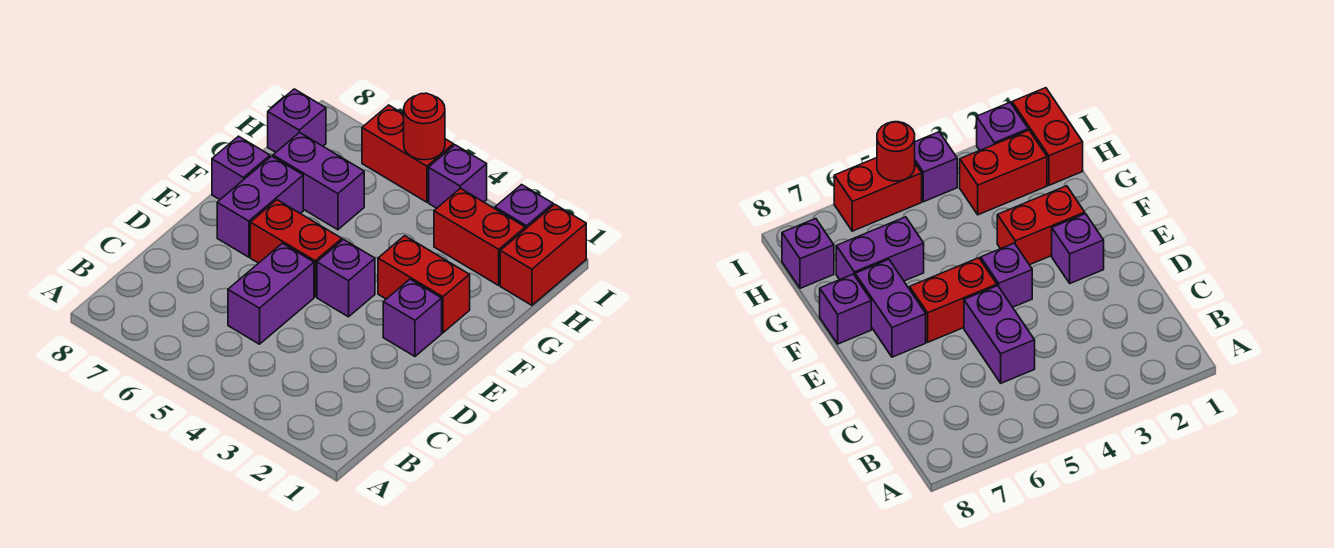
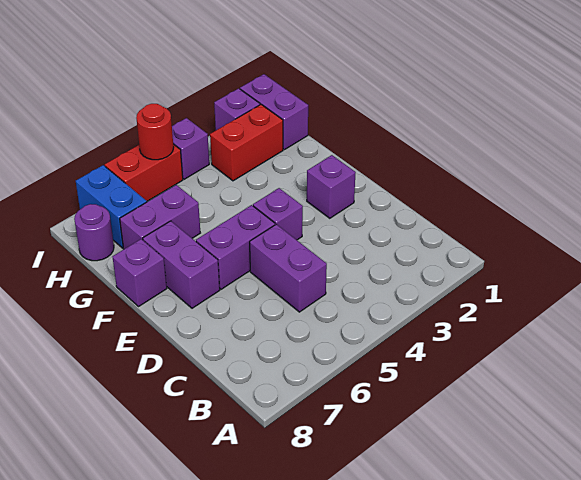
red brick E5:E6 level 1 -> purple brick E5:E6 level 1
red brick F2:F3 level 1 -> none
red brick H1:I1 level 1 -> purple brick H1:I1 level 1
none -> blue brick H7:I7 level 1
purple brick H8 level 1 -> purple round brick H8 level 1

